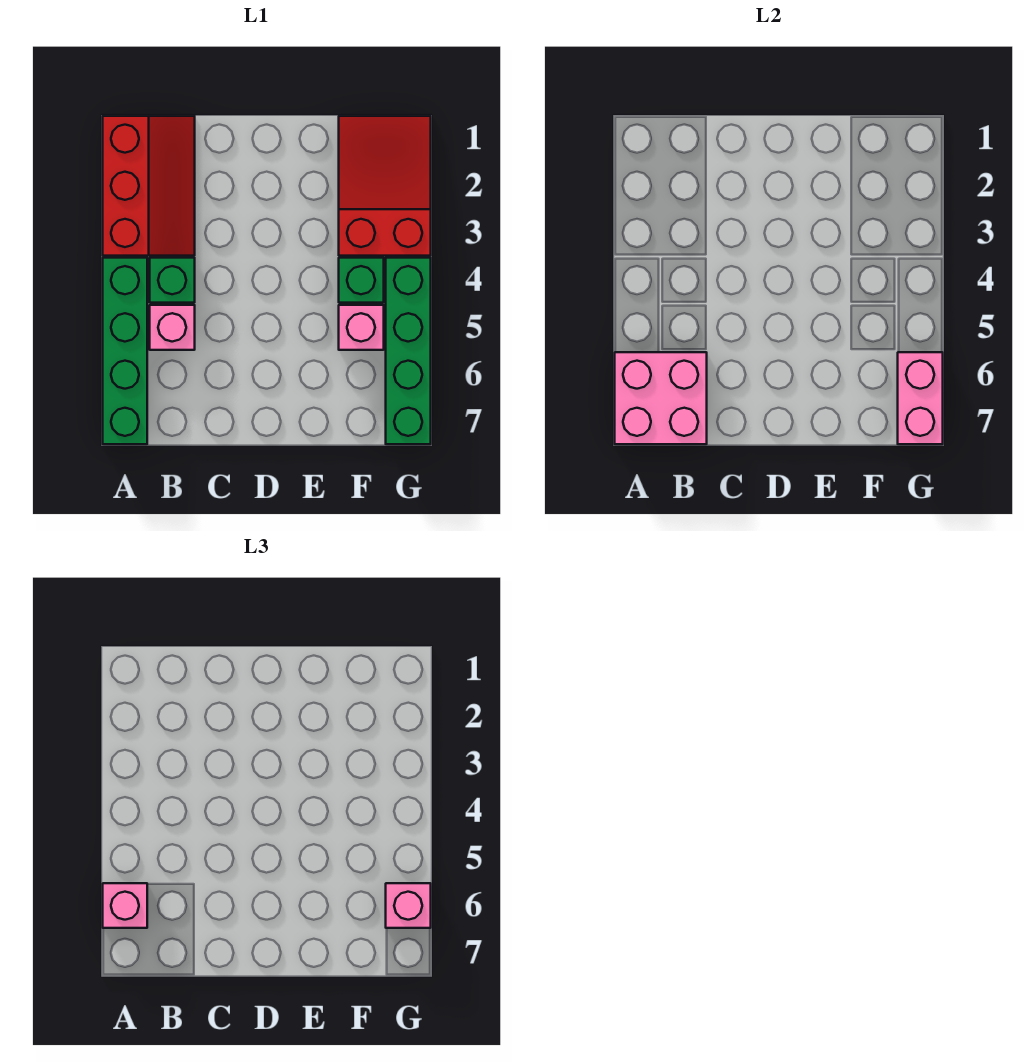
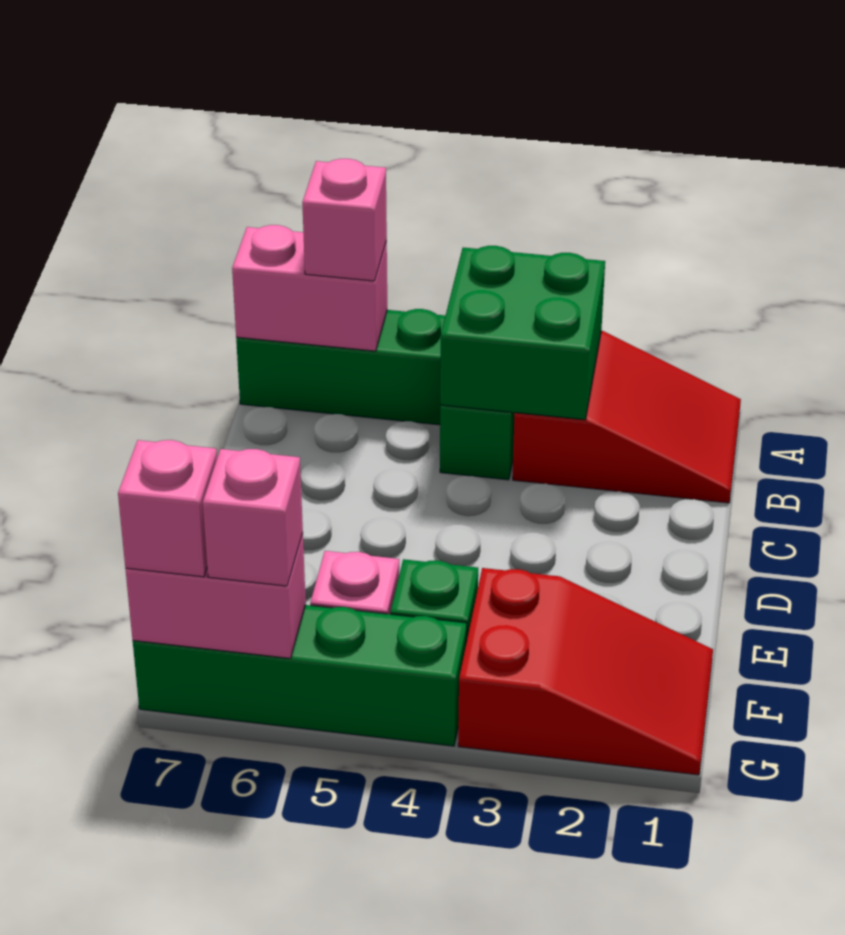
red slope A1:B3 level 1 top A -> red slope A1:B3 level 1 top 3
none -> green brick A3:B4 level 2
pink brick A6:B7 level 2 -> pink brick A6:A7 level 2
pink brick B5 level 1 -> pink brick G7 level 3

